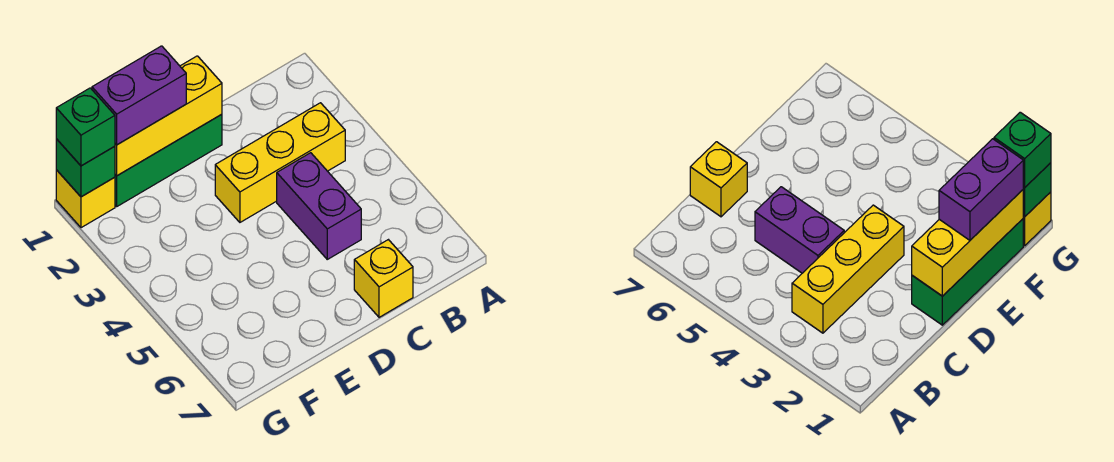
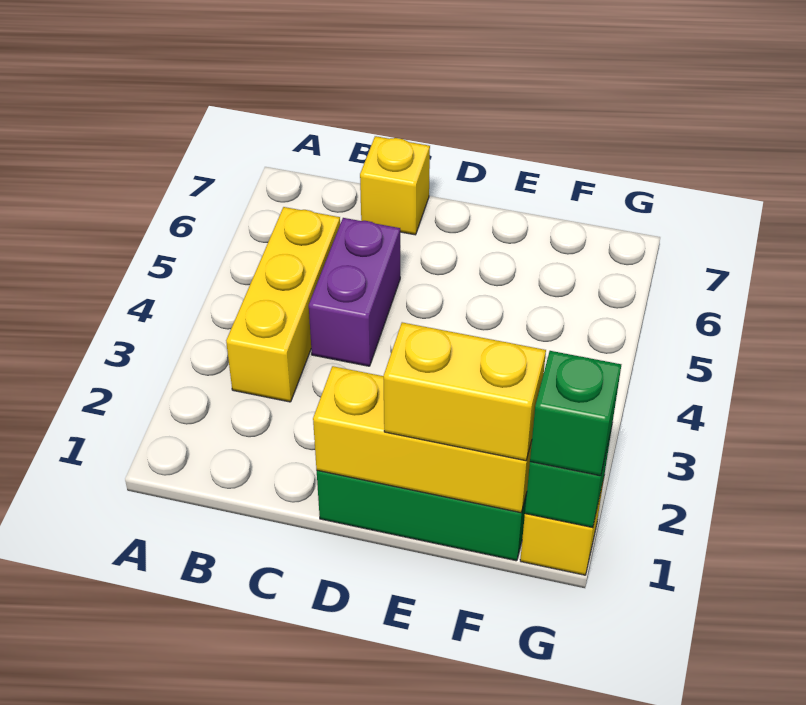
yellow brick B3:D3 level 1 -> yellow brick B3:B5 level 1
purple brick E1:F1 level 3 -> yellow brick E1:F1 level 3

